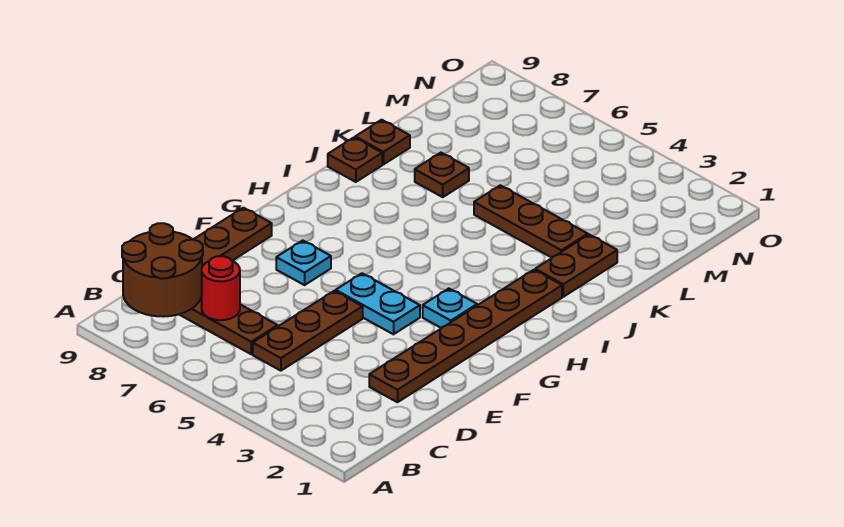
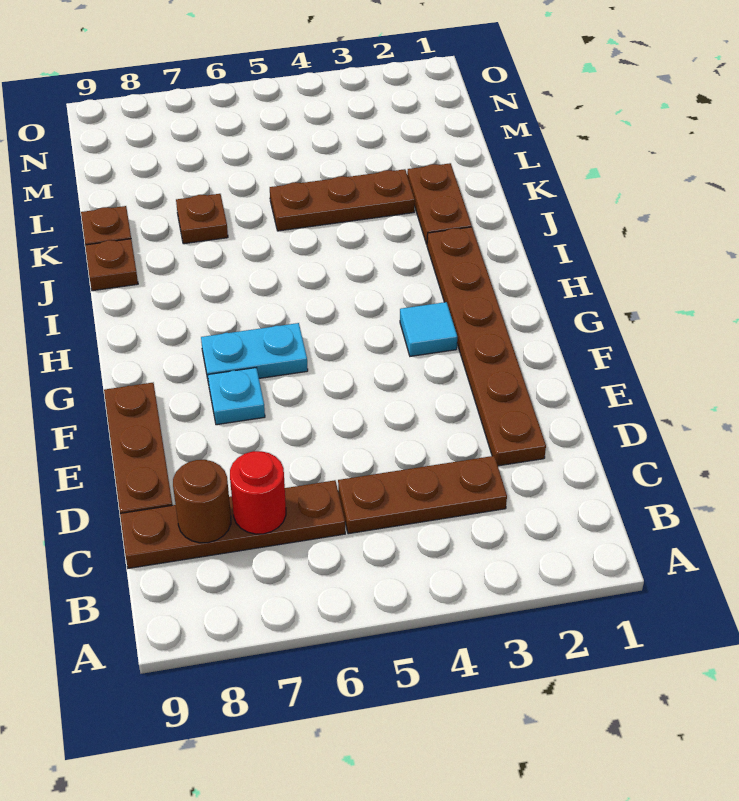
brown round brick B8:C9 level 2 -> brown round brick C8 level 2
brown plate C5:E5 level 1 -> brown plate C3:C5 level 1
cyan plate F4:F5 level 1 -> cyan plate G6:G7 level 1
cyan plate G3 level 1 -> cyan tile G3 level 1

